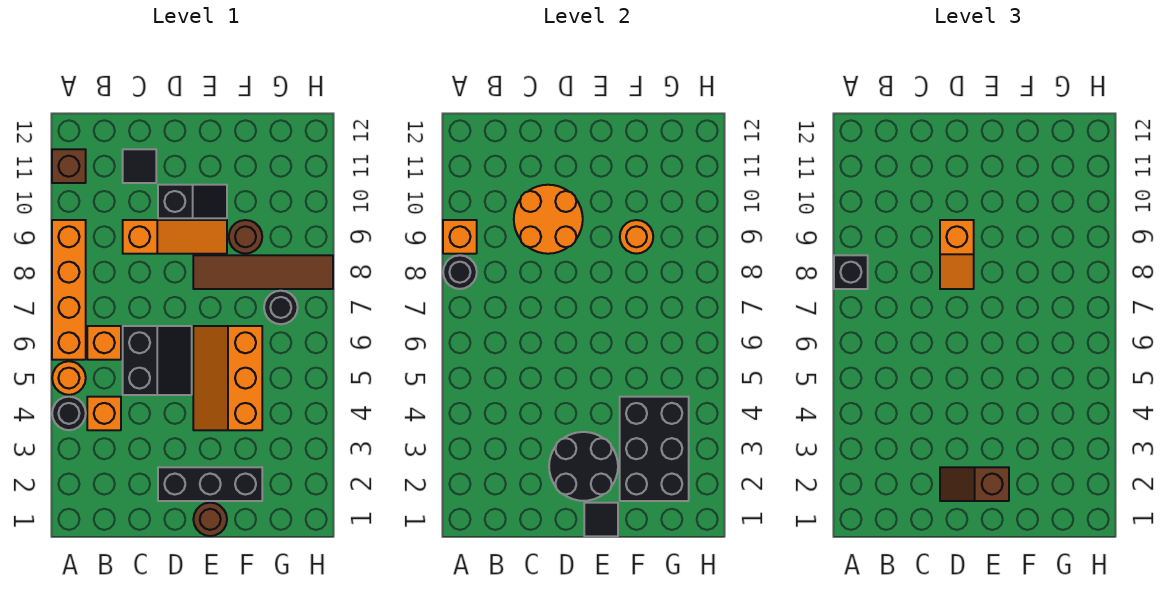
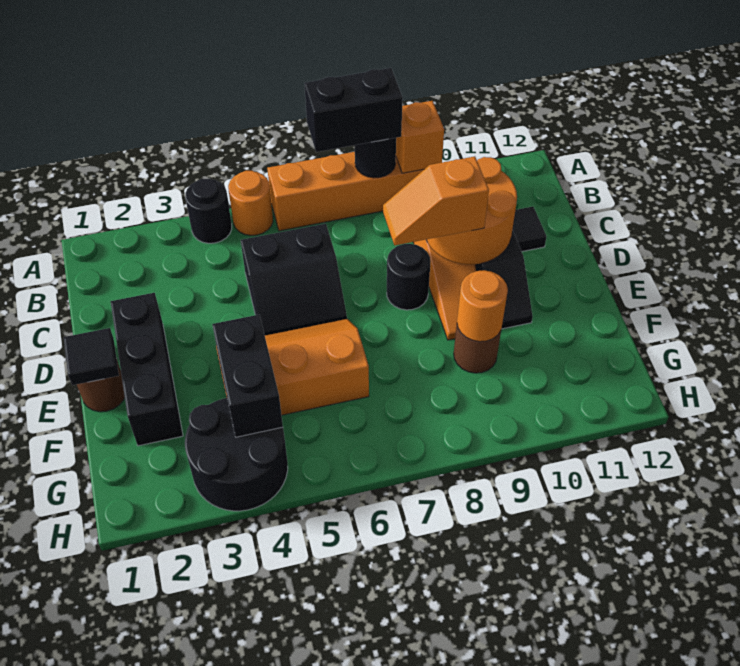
black brick A8 level 3 -> black brick A7:A8 level 3
brown brick A11 level 1 -> none
orange brick B4 level 1 -> none
orange brick B6 level 1 -> none
black round brick D2:E3 level 2 -> black round brick G3:H4 level 1
brown slope D2:E2 level 3 top E -> none
brown tile E8:H8 level 1 -> none
black brick F2:G4 level 2 -> black brick F4:G4 level 2
black round brick G7 level 1 -> black round brick D8 level 1

